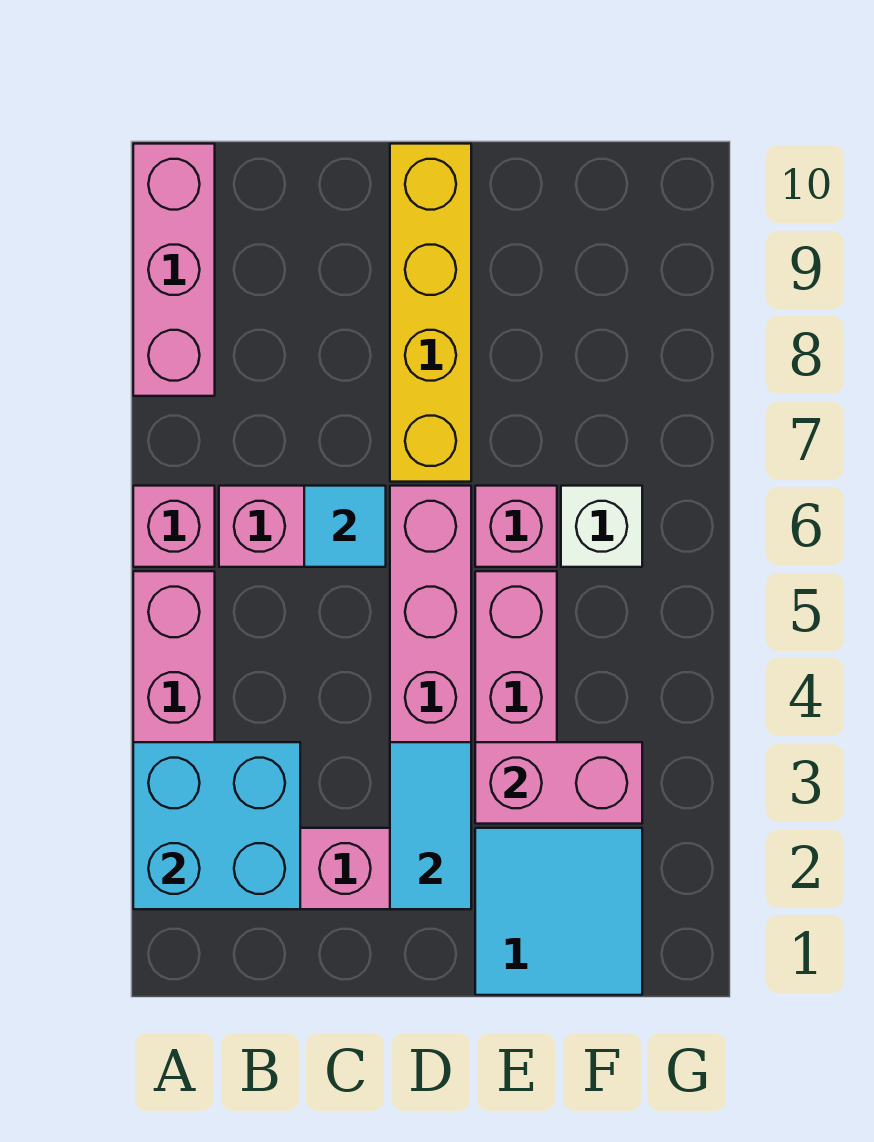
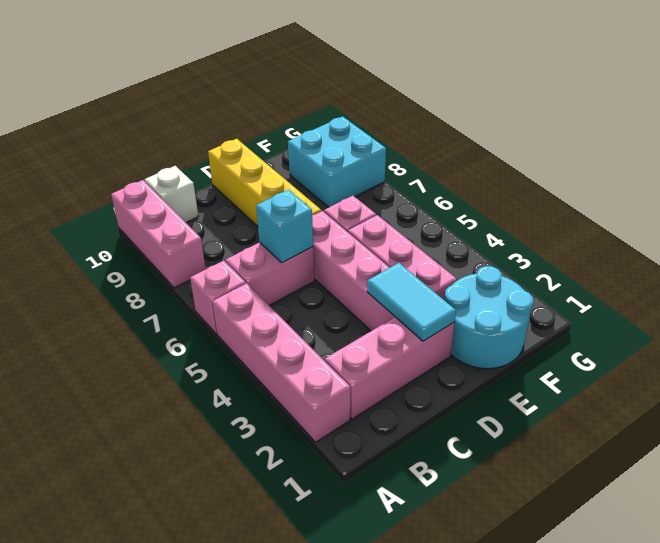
cyan brick A2:B3 level 2 -> cyan brick F8:G9 level 1
cyan tile C6 level 2 -> cyan brick C6 level 2
cyan tile E1:F2 level 1 -> cyan round brick E1:F2 level 1
pink brick E3:F3 level 2 -> none
white brick F6 level 1 -> white brick B10 level 1

